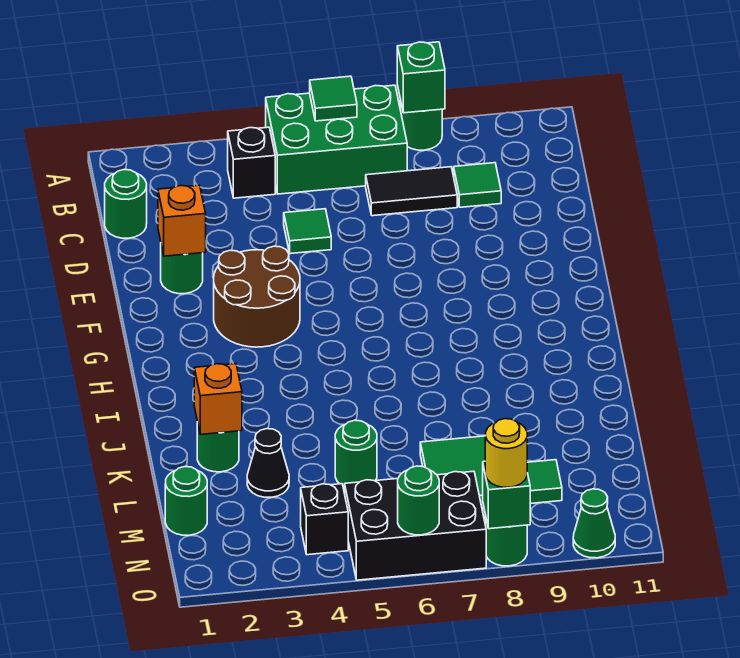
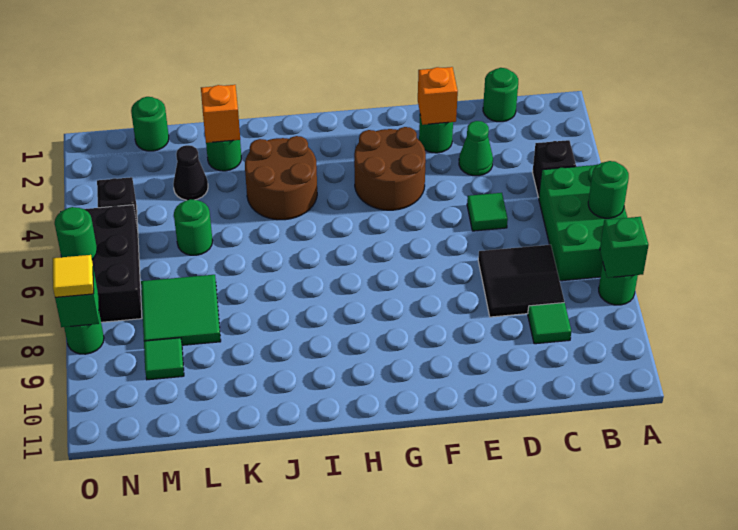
green tile A6 level 2 -> green round brick A6 level 2
black tile C7:C8 level 1 -> black tile C7:D8 level 1
none -> brown round brick I3:J4 level 1
yellow round brick O8 level 3 -> yellow tile O8 level 3
green cone O10 level 1 -> green cone D3 level 1

